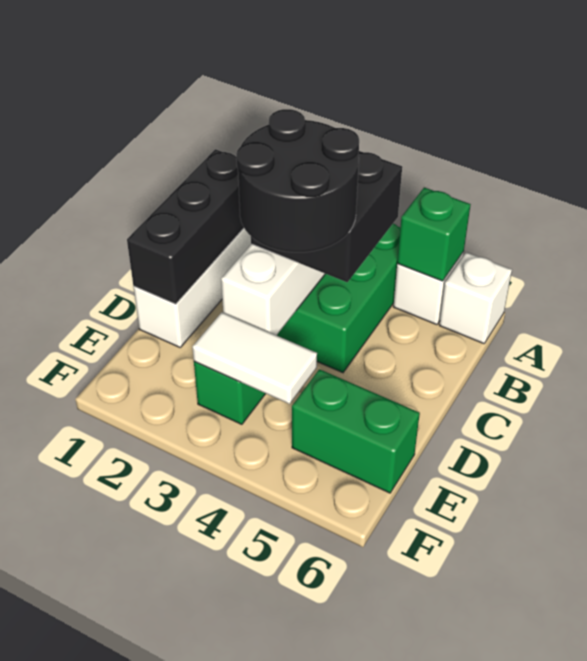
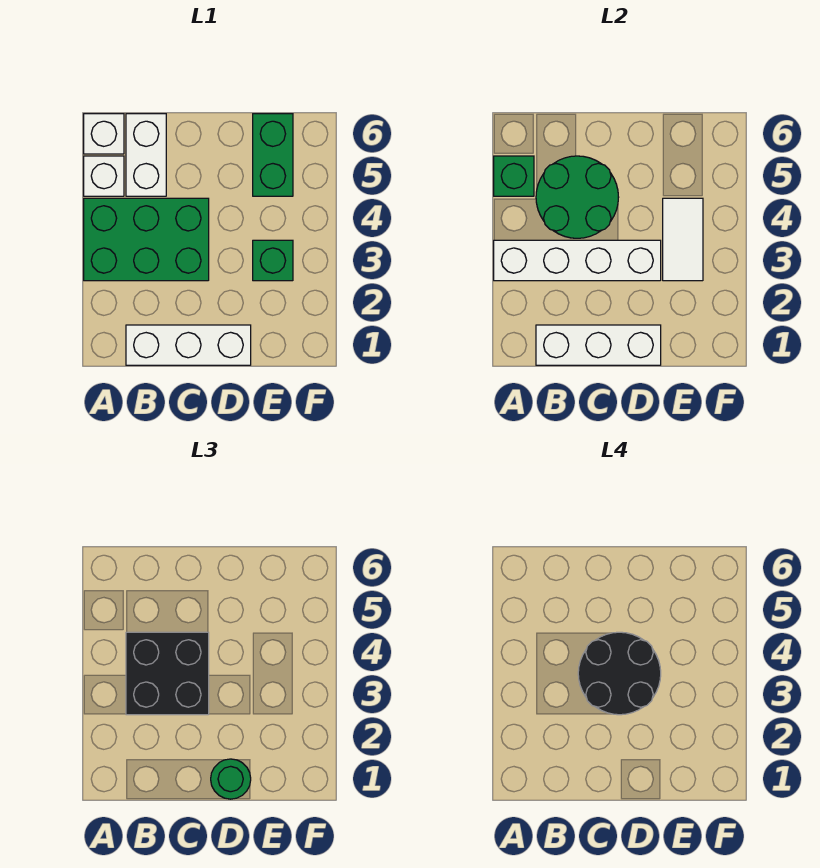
black brick B1:D1 level 2 -> white brick B1:D1 level 2
none -> green round brick B4:C5 level 2
none -> white brick B5:B6 level 1
none -> green round brick D1 level 3

